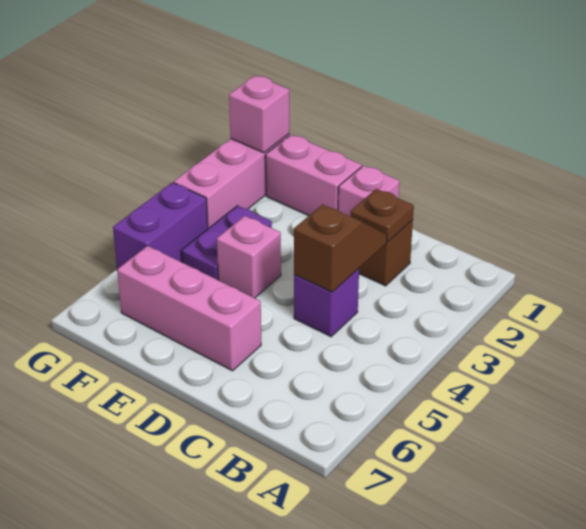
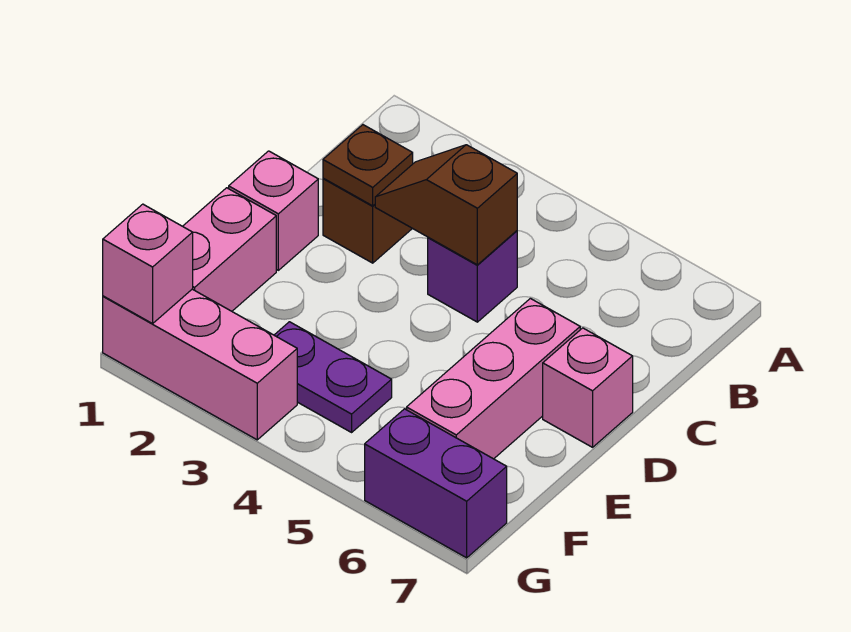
pink brick E4 level 1 -> pink brick D7 level 1
purple brick G4:G5 level 1 -> purple brick G6:G7 level 1

